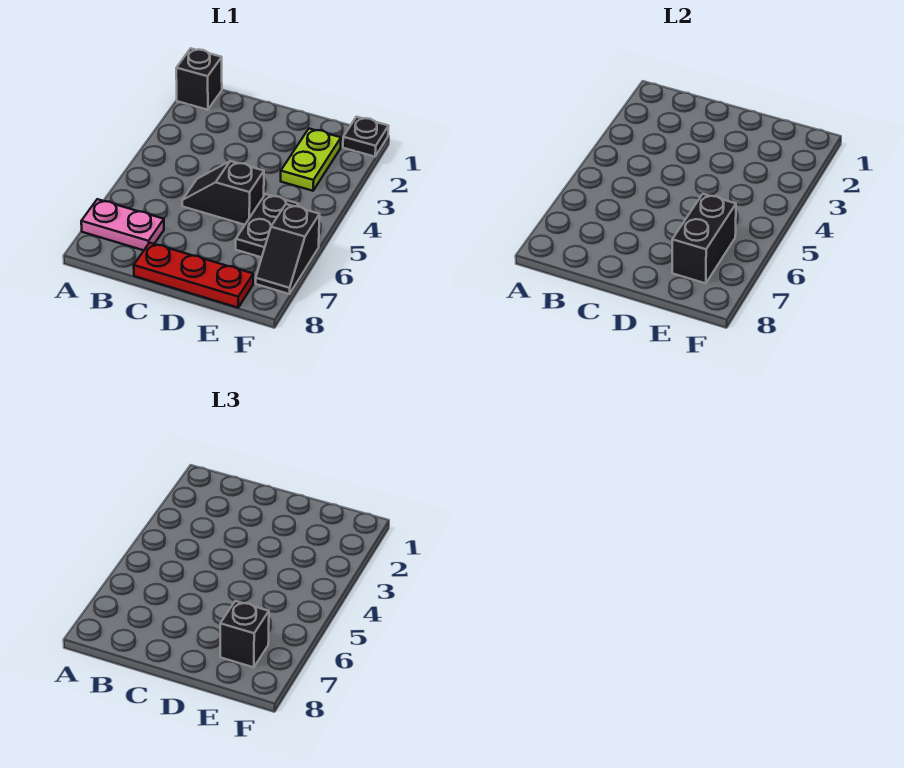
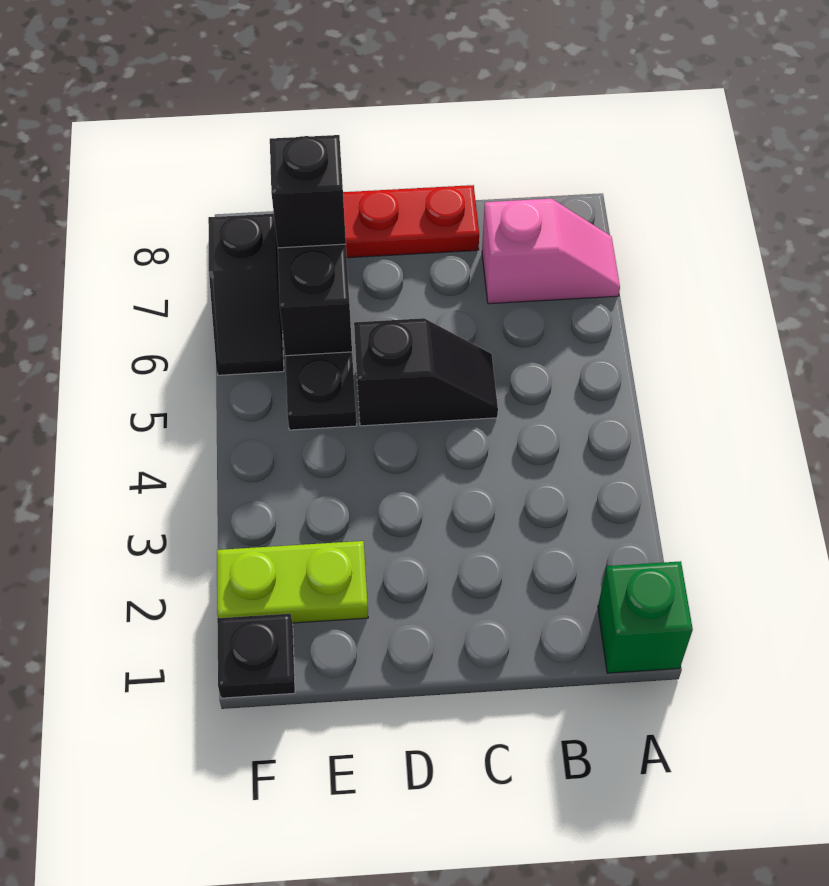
black brick A1 level 1 -> green brick A1 level 1
pink plate A7:B7 level 1 -> pink slope A7:B7 level 1 top B
lime plate E2:E3 level 1 -> lime plate E2:F2 level 1
black slope F6:F7 level 1 top 6 -> black slope F6:F7 level 1 top 7

